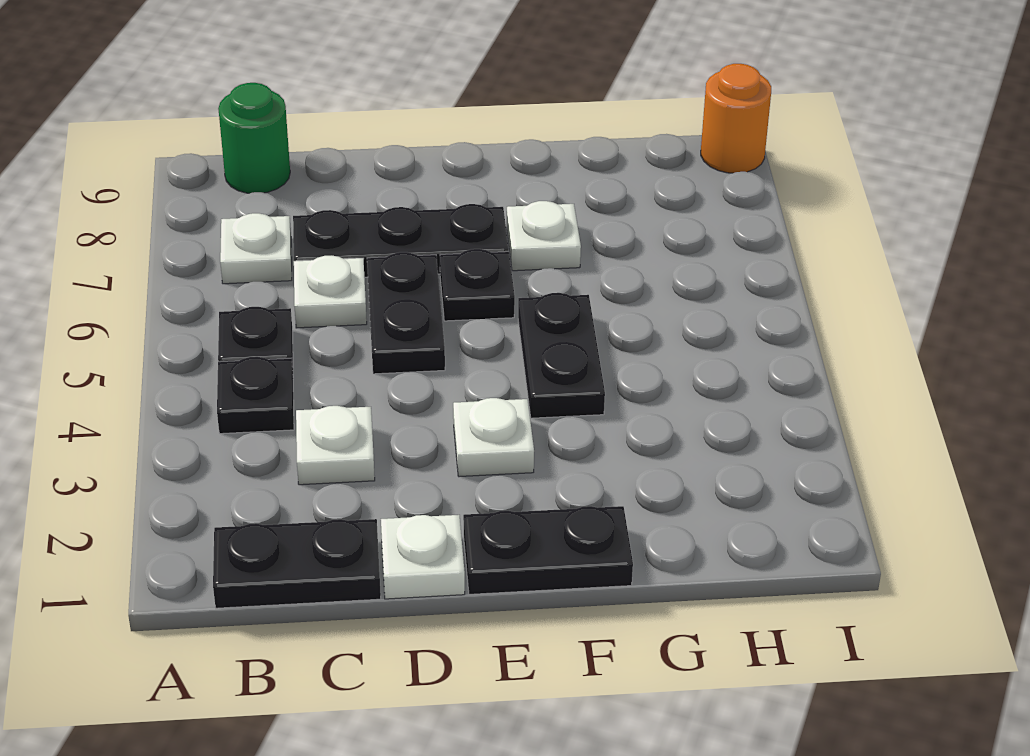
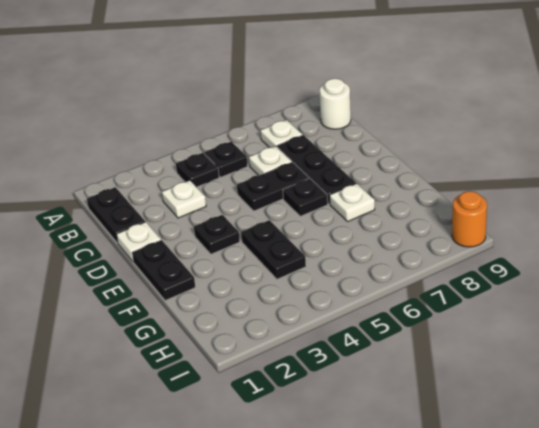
green round brick B9 level 1 -> white round brick B9 level 1
white plate E3 level 1 -> black plate E3 level 1
black plate F4:F5 level 1 -> black plate F4:G4 level 1

